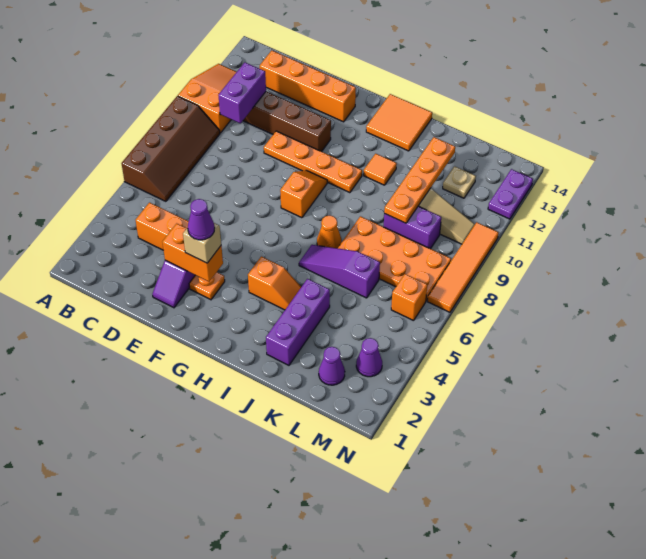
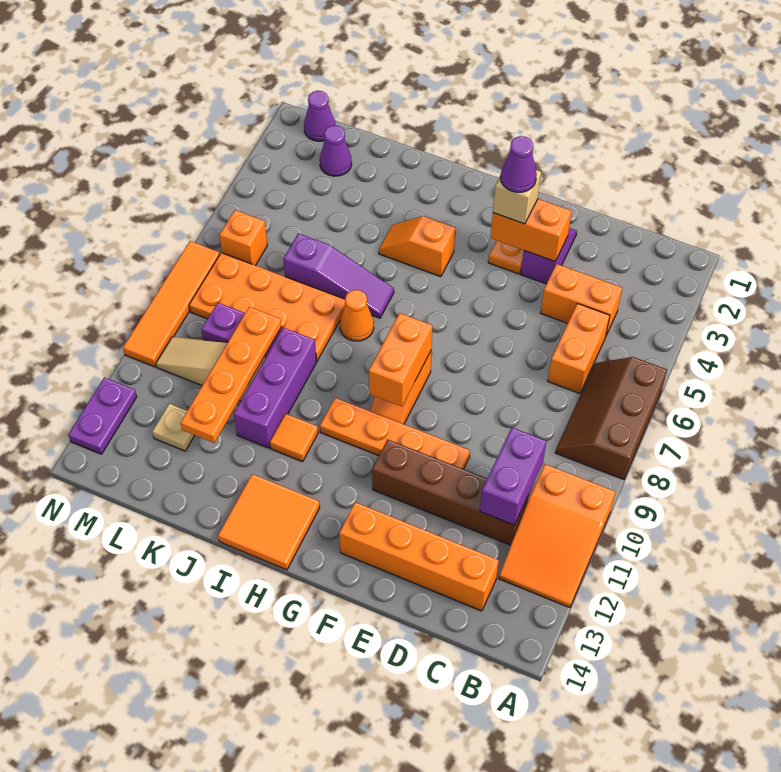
brown slope A6:B9 level 1 top A -> brown slope A6:B8 level 1 top A
none -> orange brick C5:C6 level 1
none -> orange brick G8:G9 level 2
purple brick J2:J4 level 1 -> purple brick J9:J11 level 1
purple cone M3 level 1 -> purple cone M1 level 1

